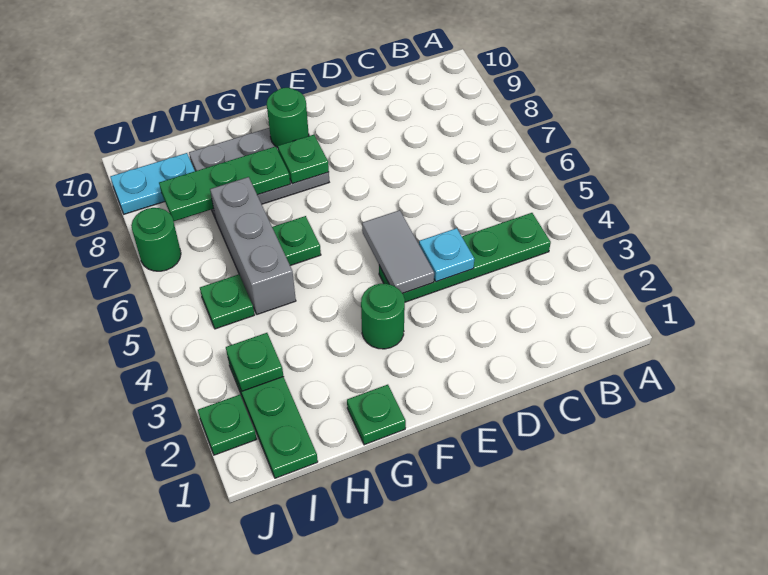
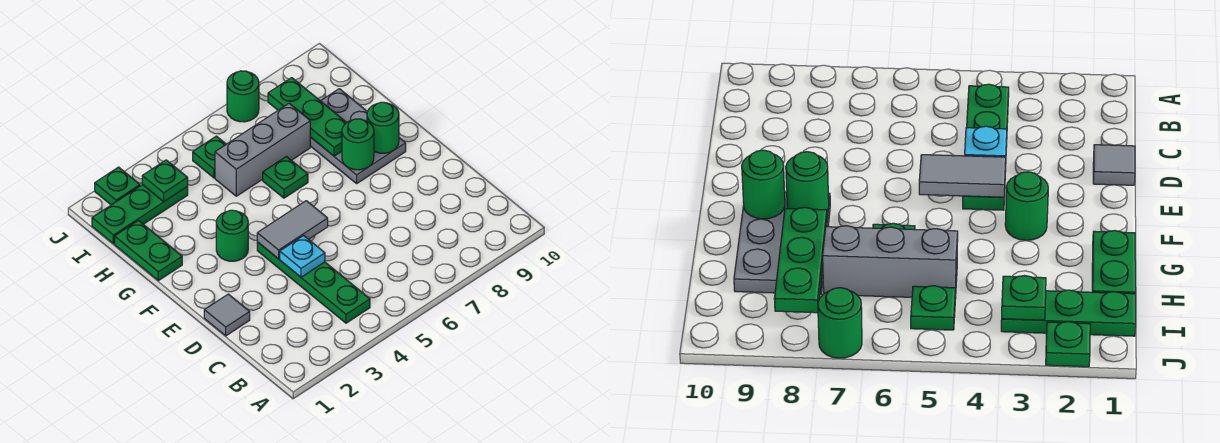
none -> grey tile D1 level 1
green plate F8 level 2 -> green round brick F8 level 2
green plate G1 level 1 -> green plate G1:H1 level 1
cyan plate I9:J9 level 1 -> none

